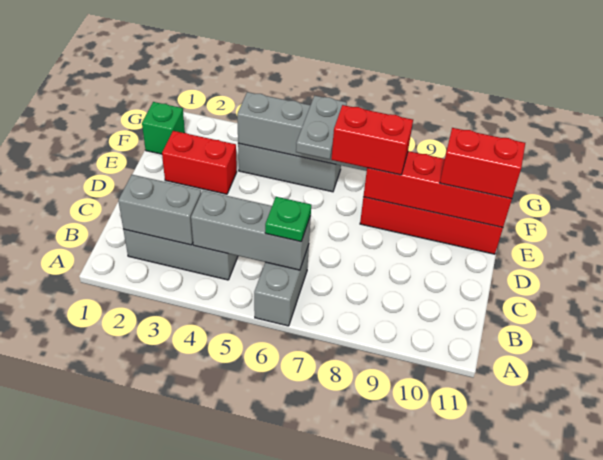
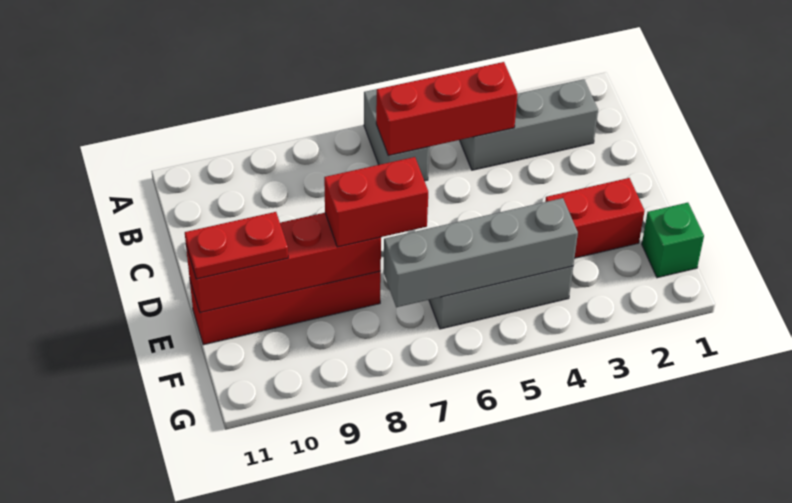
grey brick B2:B3 level 2 -> none
grey brick B4:B6 level 2 -> red brick B4:B6 level 2
green plate B6 level 3 -> none
grey plate E6:F6 level 3 -> none
red brick E10:E11 level 3 -> red plate E10:E11 level 3

